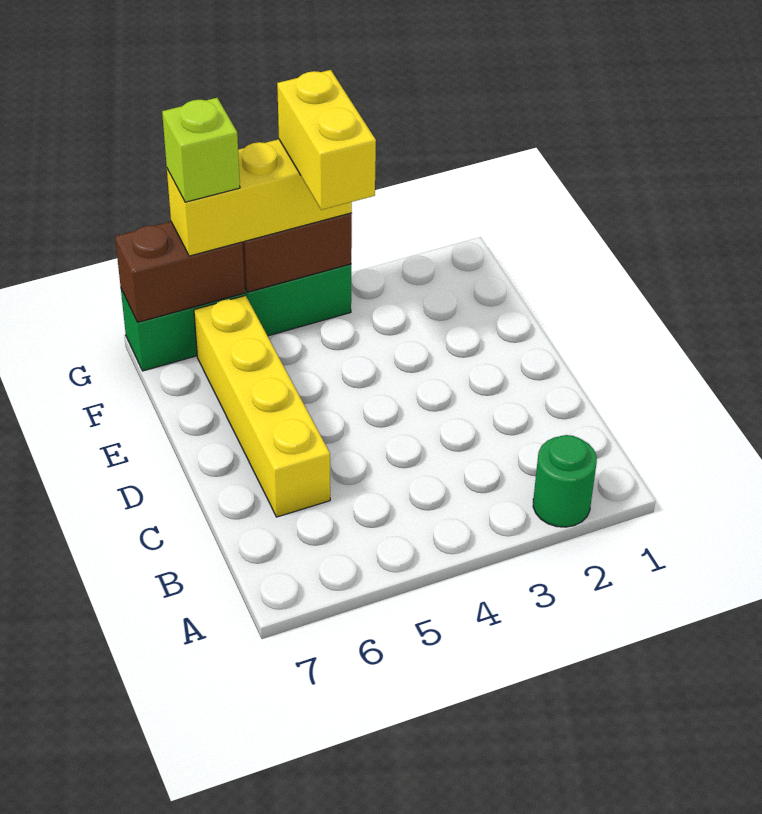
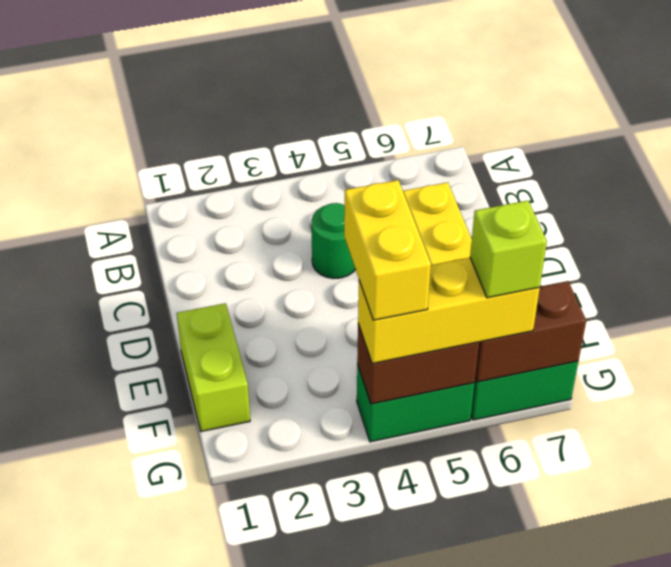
green round brick A2 level 1 -> green round brick C4 level 1
none -> lime brick E1:F1 level 1

